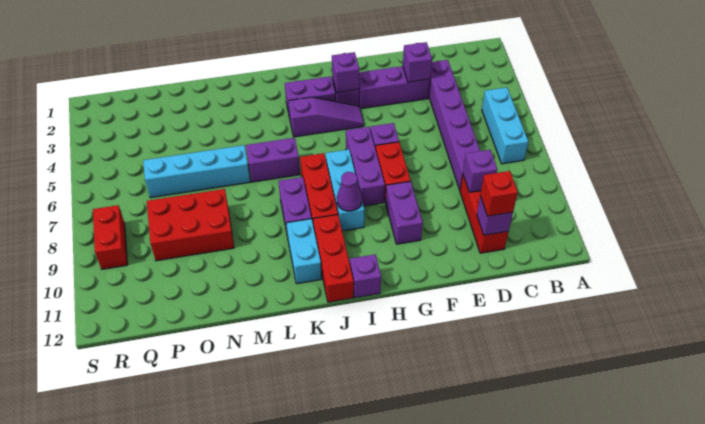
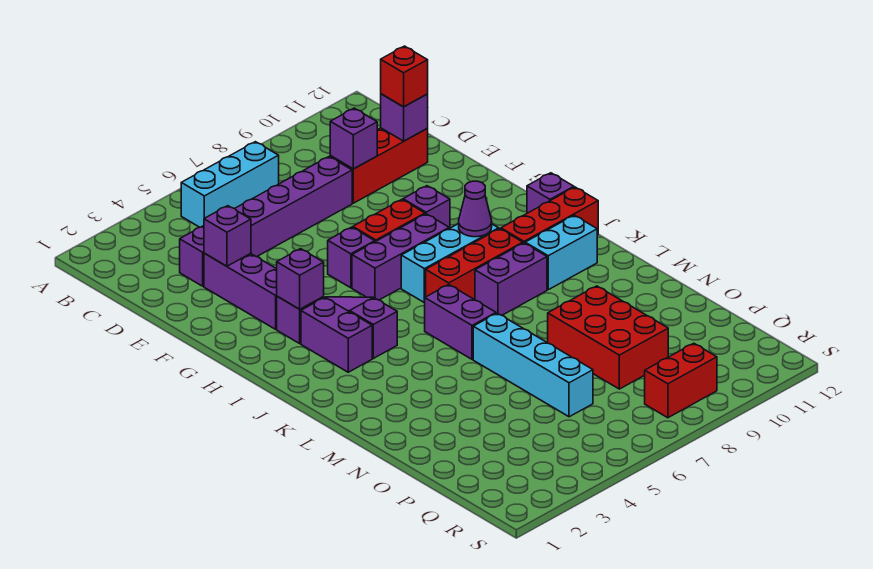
purple brick G9:G10 level 1 -> purple brick G9 level 1

